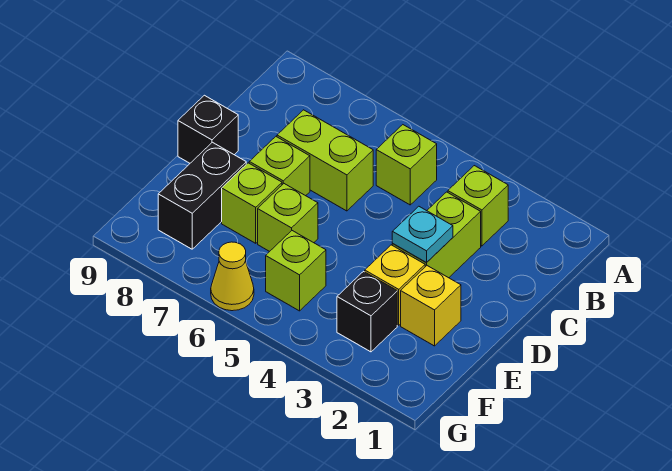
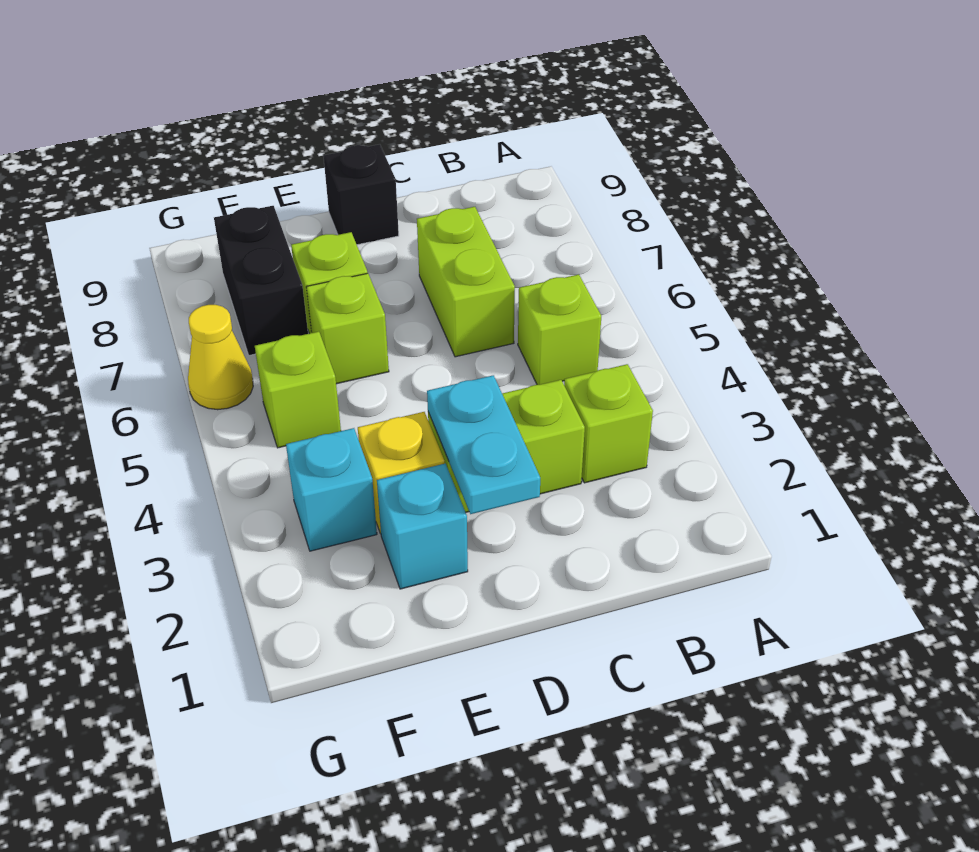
cyan plate D3 level 2 -> cyan plate D2:D3 level 2
lime brick D7 level 1 -> none
yellow brick E2 level 1 -> cyan brick E2 level 1
black brick E8:F8 level 1 -> black brick F7:F8 level 1
black brick F3 level 1 -> cyan brick F3 level 1

